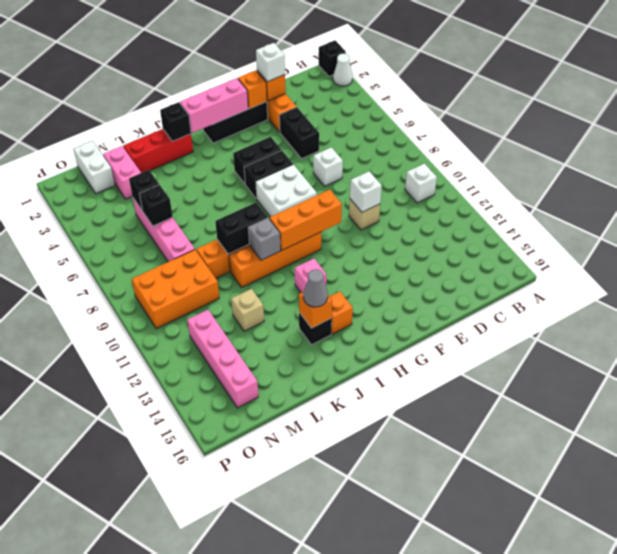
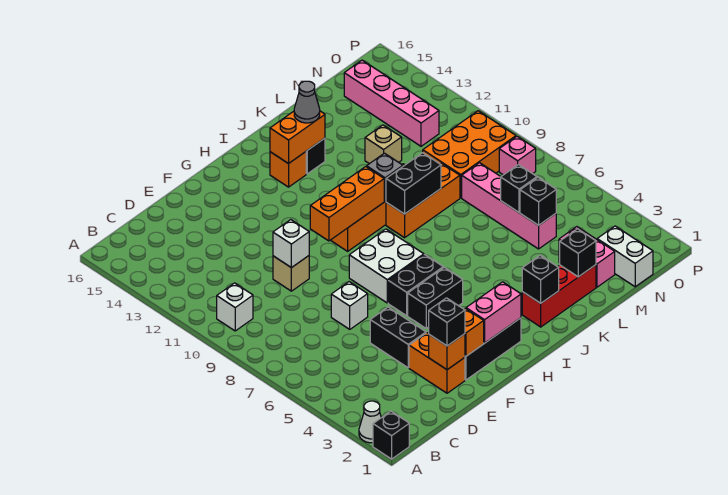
white brick E2 level 3 -> black brick E2 level 3
pink brick G2:I2 level 2 -> pink brick G2:H2 level 2
pink brick I12 level 1 -> pink brick O8 level 1
orange brick J14 level 2 -> orange brick I14:J14 level 2
none -> black brick L2 level 2

